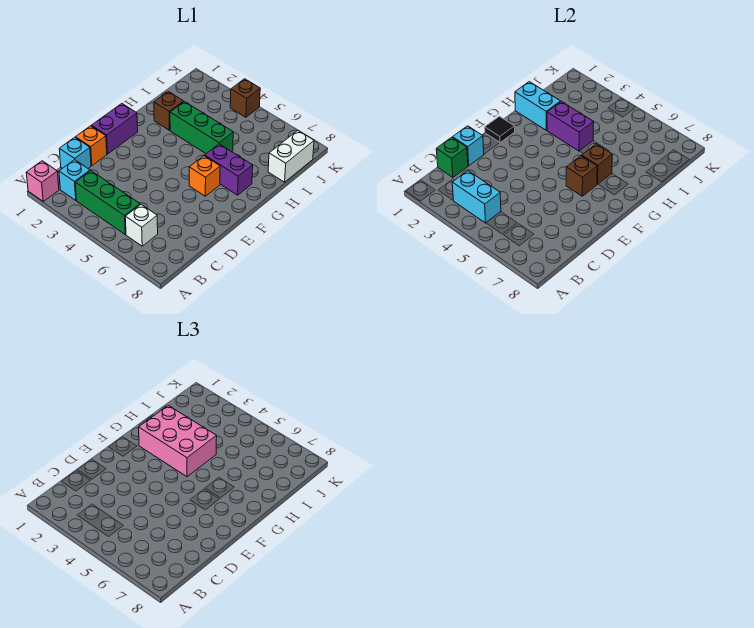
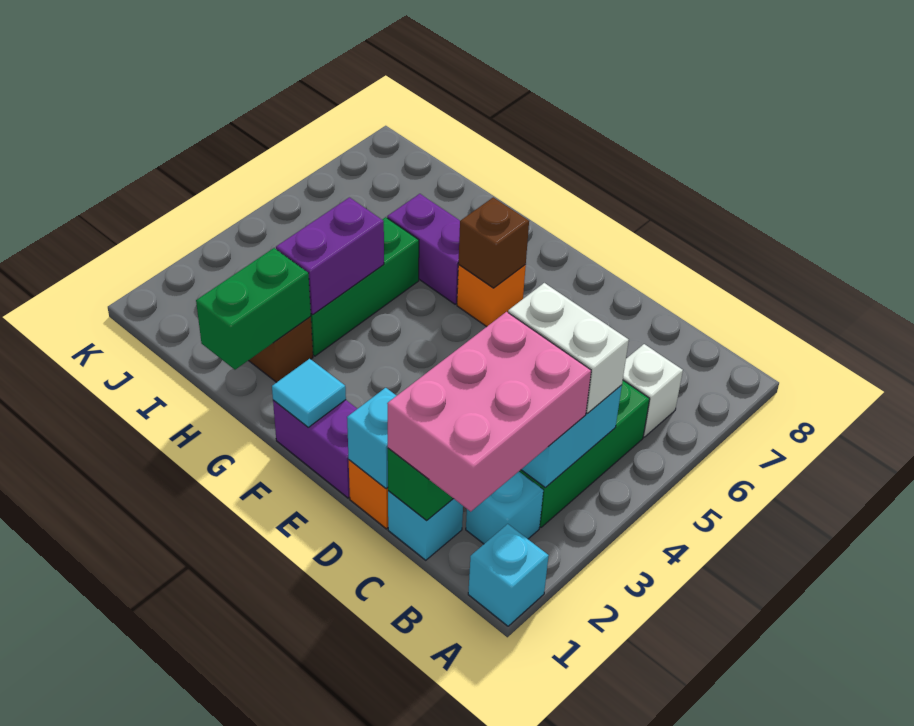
pink brick A1 level 1 -> cyan brick A1 level 1
black tile F1 level 2 -> cyan tile F1 level 2
pink brick G2:H4 level 3 -> pink brick B1:C3 level 3
purple brick G6:G7 level 1 -> purple brick G6:H6 level 1
brown brick G6 level 2 -> none
cyan brick H1:H2 level 2 -> green brick H1:H2 level 2
white brick I8:J8 level 1 -> white brick B4:C4 level 3
brown brick K4 level 1 -> none

